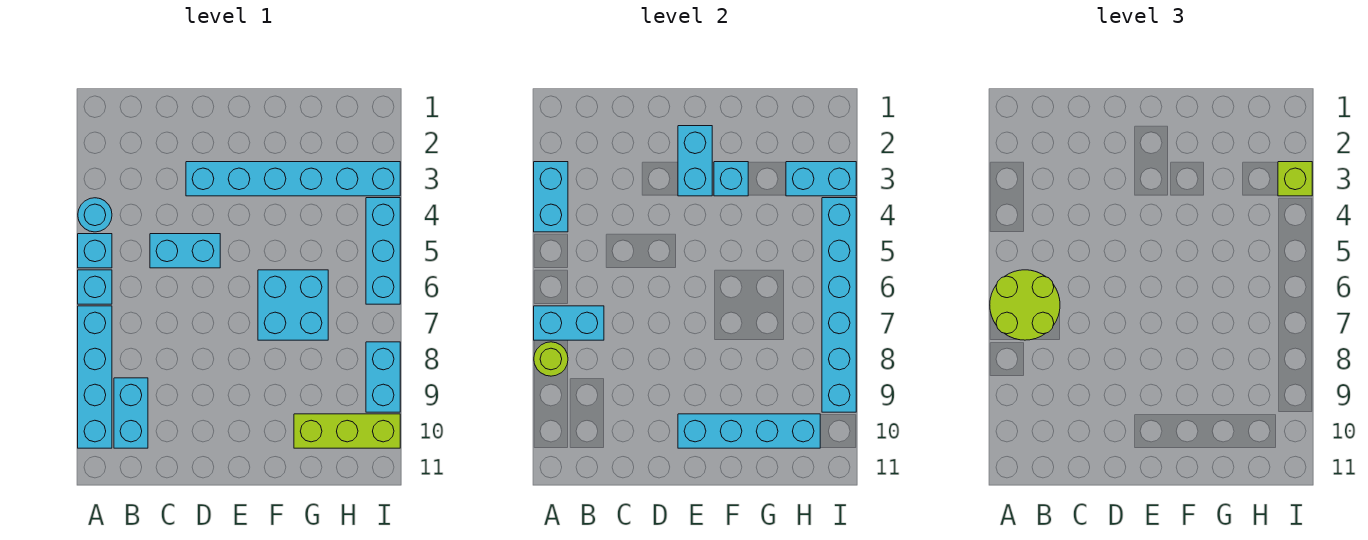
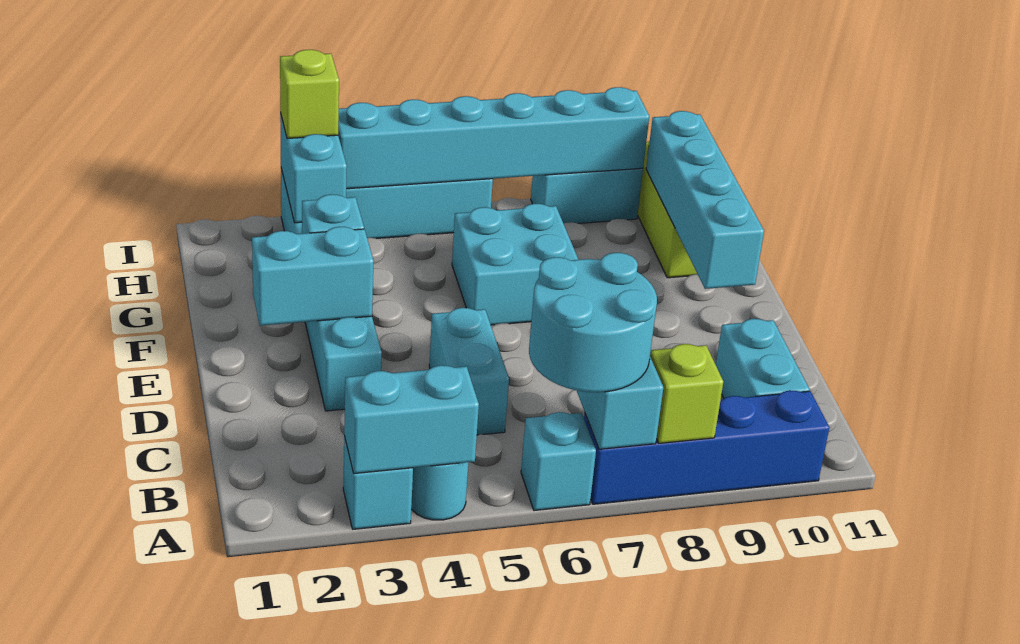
cyan brick A5 level 1 -> cyan brick A3 level 1
lime round brick A6:B7 level 3 -> cyan round brick A6:B7 level 3
cyan brick A7:A10 level 1 -> blue brick A7:A10 level 1
lime round brick A8 level 2 -> lime brick A8 level 2
cyan brick B9:B10 level 1 -> cyan brick B10:C10 level 1

